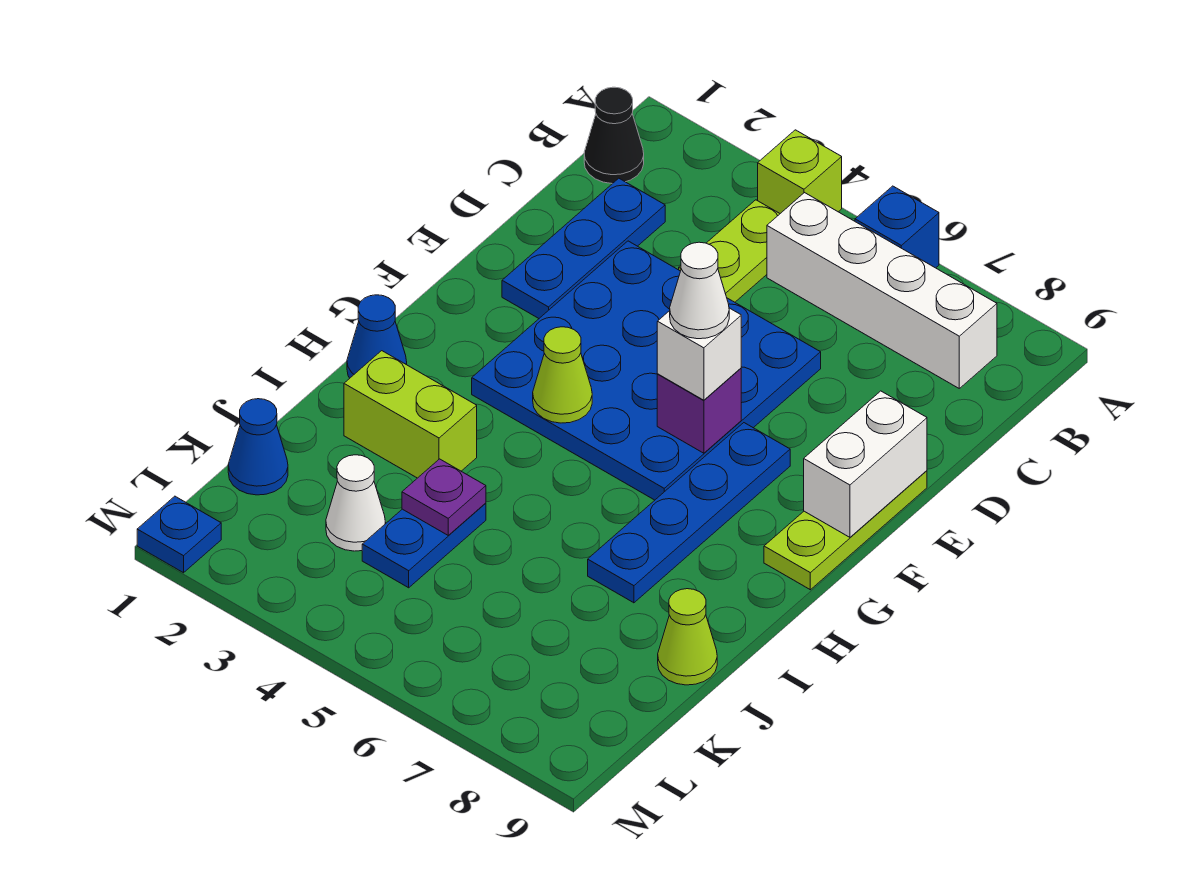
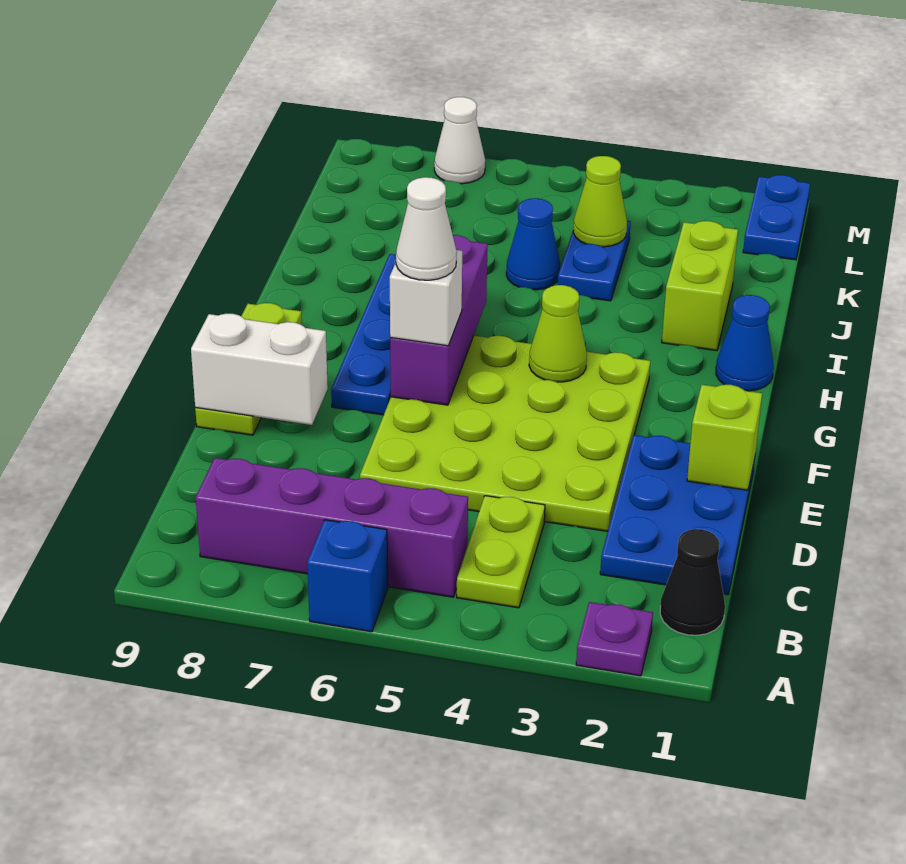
lime brick A4 level 1 -> lime brick E1 level 2
white brick B5:B8 level 1 -> purple brick B5:B8 level 1
blue plate C2:E2 level 1 -> blue plate C1:E2 level 1
blue plate D3:G6 level 1 -> lime plate D3:G6 level 1
white brick E9:F9 level 2 -> white brick E8:E9 level 2
purple brick F6 level 2 -> purple brick F6:H6 level 2
lime brick I2:I3 level 1 -> lime brick I2:J2 level 1
purple plate J4 level 2 -> purple plate A2 level 1
lime cone J9 level 1 -> lime cone K4 level 2
blue cone K1 level 1 -> blue cone J5 level 1
white cone K3 level 1 -> white cone M7 level 1
blue plate M1 level 1 -> blue plate L1:M1 level 1

